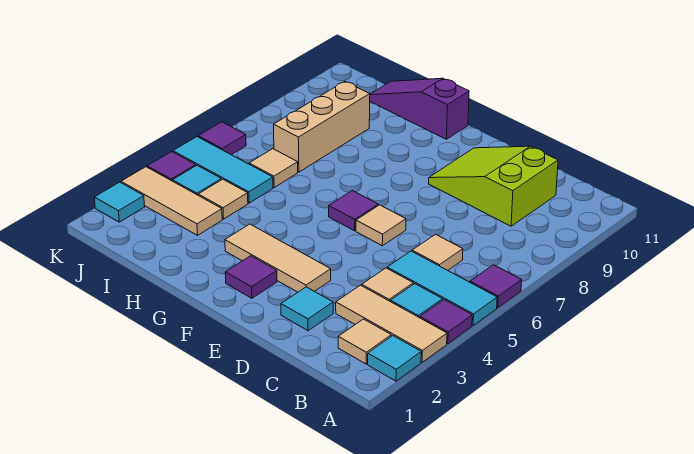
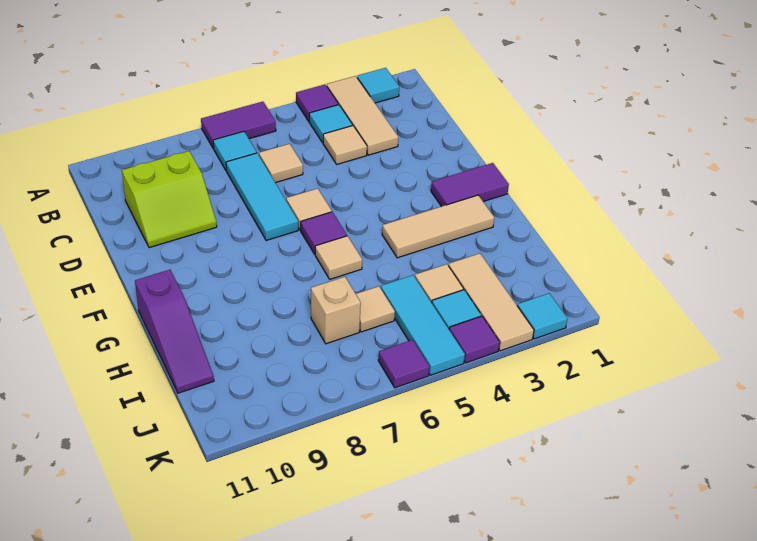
cyan tile A5:C5 level 1 -> cyan tile C7:E7 level 1
purple tile A6 level 1 -> purple tile A6:A7 level 1
tan tile B2 level 1 -> tan tile G6 level 1
lime slope C9:E10 level 1 top C -> lime slope C9:D10 level 1 top C
cyan tile D2 level 1 -> cyan tile B7 level 1
tan tile E3:G3 level 1 -> tan tile G2:G4 level 1
purple tile F2 level 1 -> purple tile F1:F2 level 1
tan brick I7:I9 level 1 -> tan brick I7 level 1

